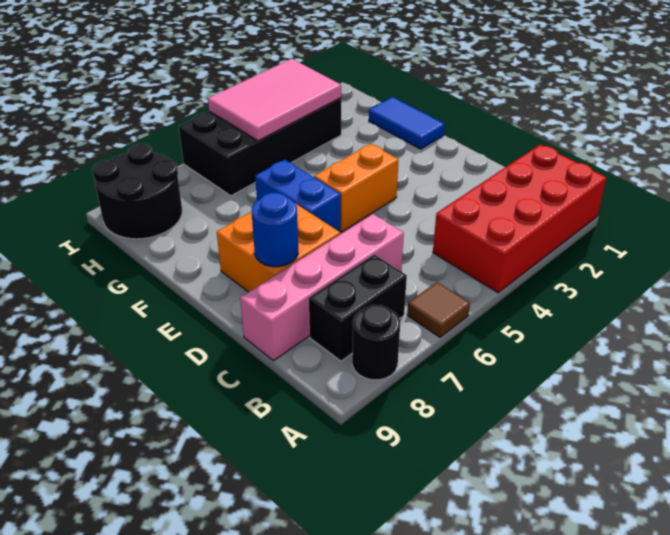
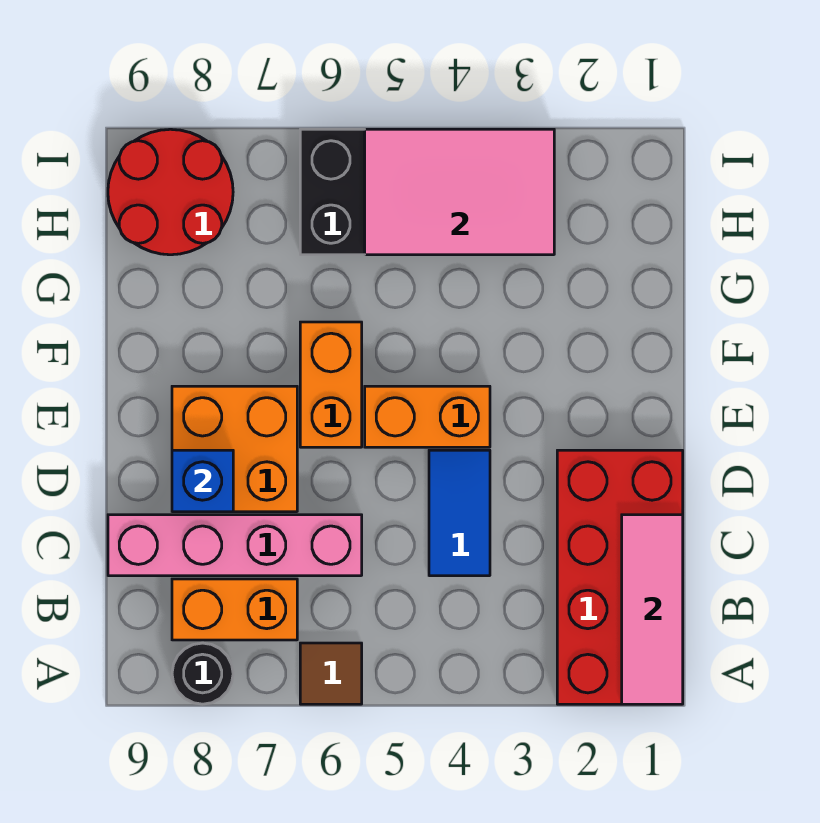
red brick A1:B4 level 1 -> red brick A1:D2 level 1
none -> pink tile A1:C1 level 2
black brick B7:B8 level 1 -> orange brick B7:B8 level 1
blue round brick D8 level 2 -> blue brick D8 level 2
blue brick E6:F6 level 1 -> orange brick E6:F6 level 1
blue tile F1:G1 level 1 -> blue tile C4:D4 level 1
black round brick H8:I9 level 1 -> red round brick H8:I9 level 1

